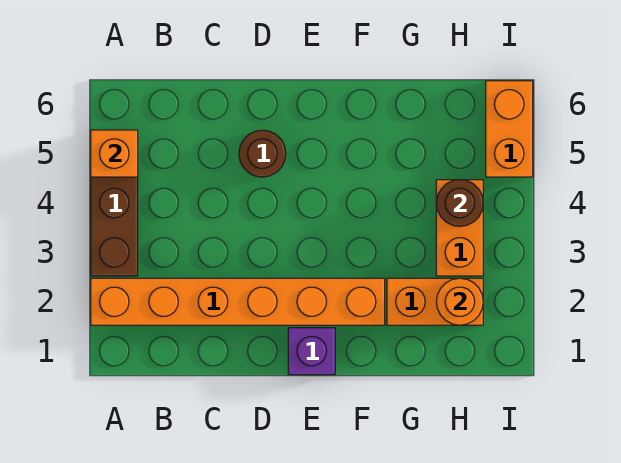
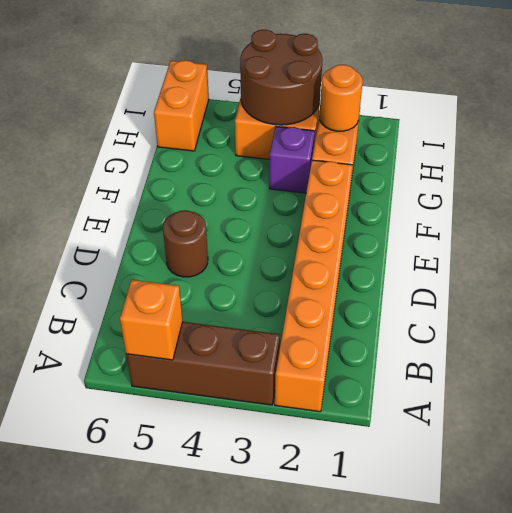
purple brick E1 level 1 -> purple brick G3 level 1
brown round brick H4 level 2 -> brown round brick H3:I4 level 2
orange brick I5:I6 level 1 -> orange brick H6:I6 level 1

